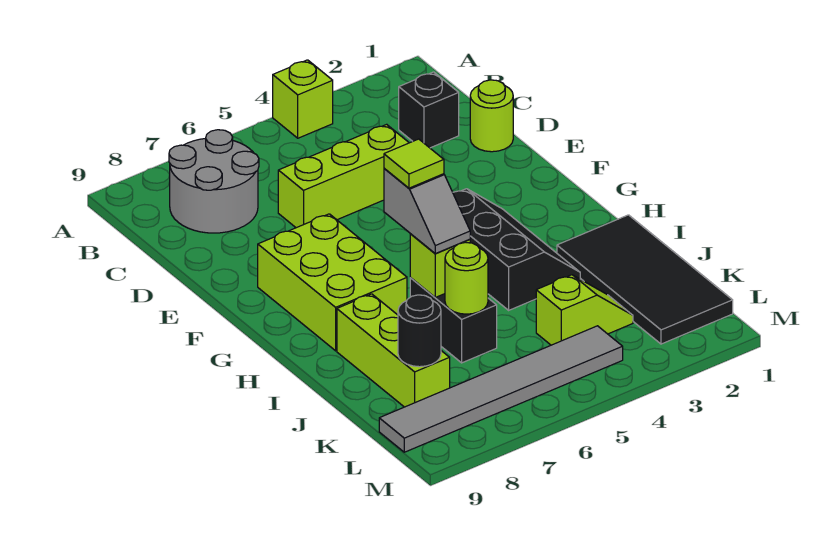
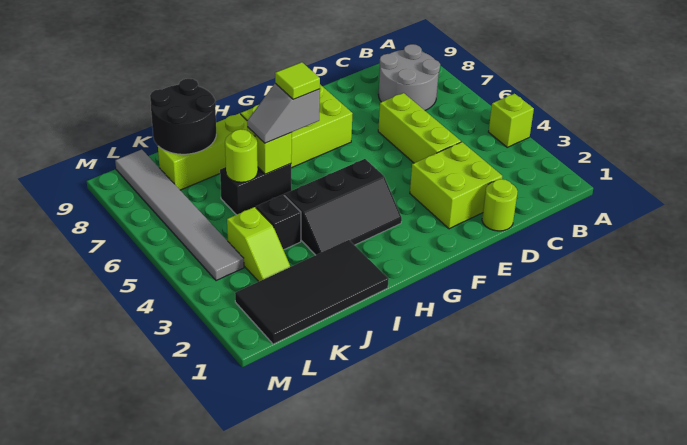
black brick C2 level 1 -> black brick J4 level 1
none -> lime brick D2:E3 level 1
black round brick K8 level 2 -> black round brick J8:K9 level 2

